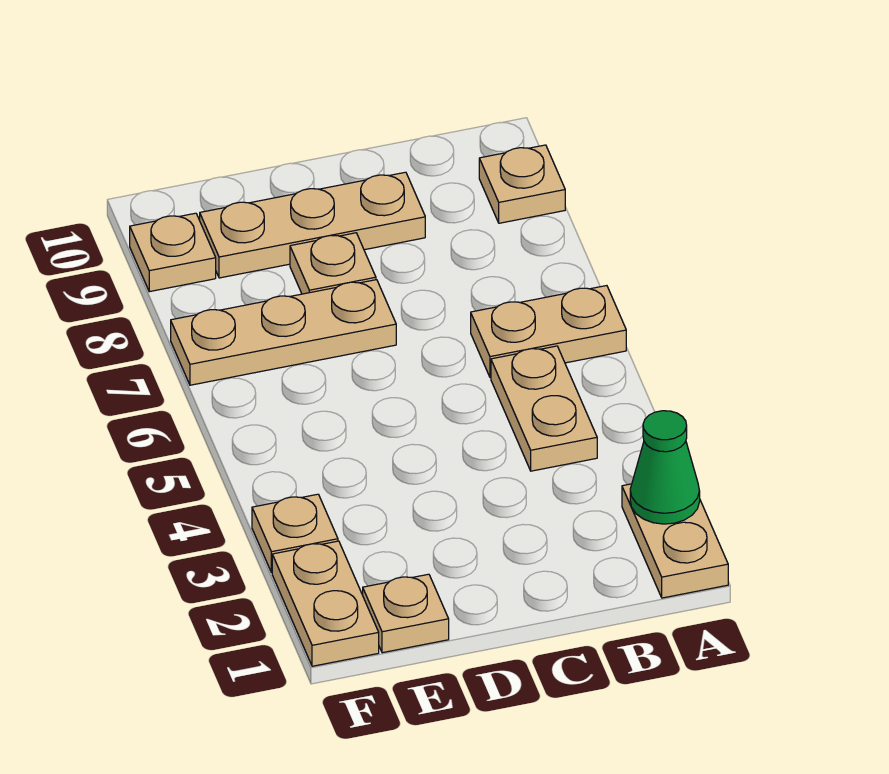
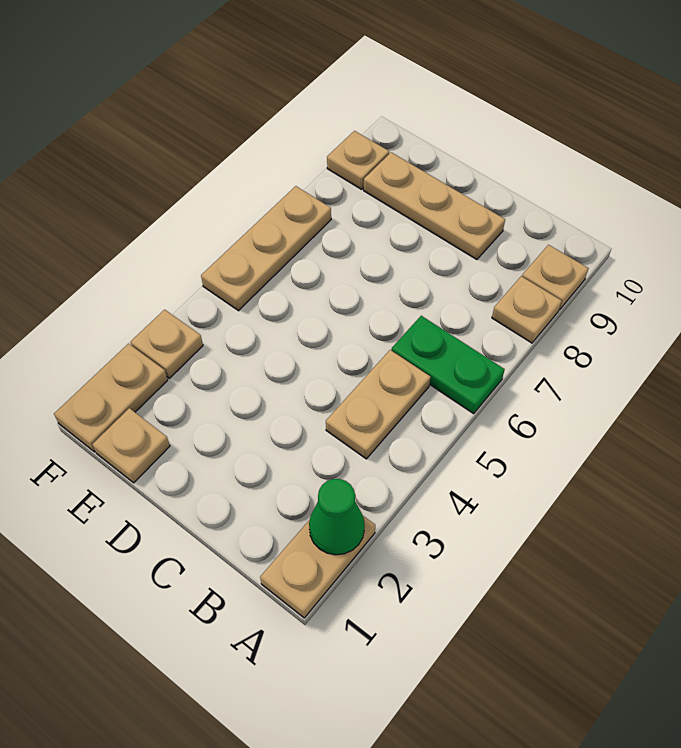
tan plate A6:B6 level 1 -> green plate A6:B6 level 1
tan plate D7:F7 level 1 -> tan plate F5:F7 level 1
tan plate D8 level 1 -> tan plate A8 level 1

